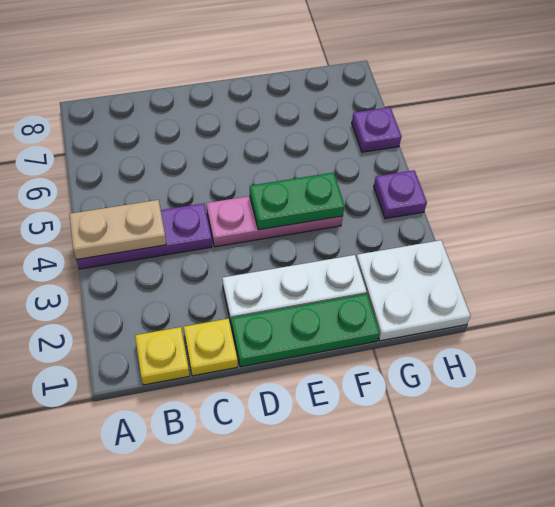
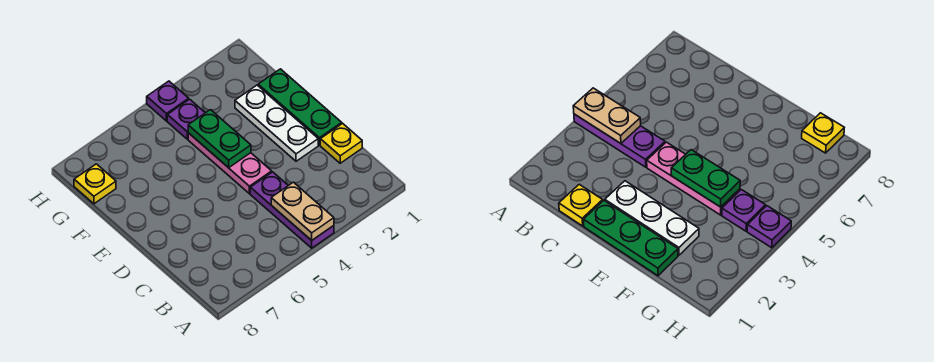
yellow plate B1 level 1 -> yellow plate G8 level 1
white plate G1:H2 level 1 -> none
purple plate H6 level 1 -> purple plate G4 level 1

